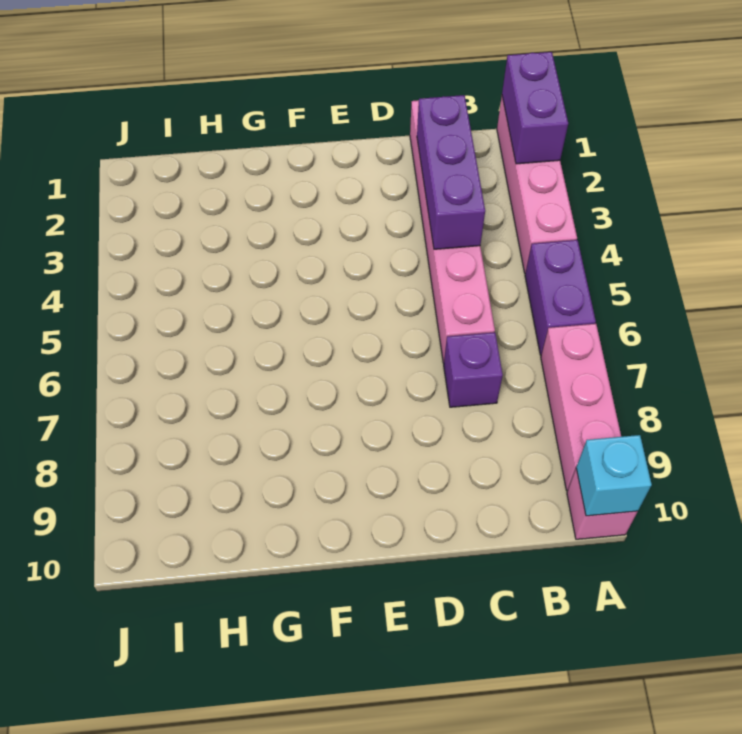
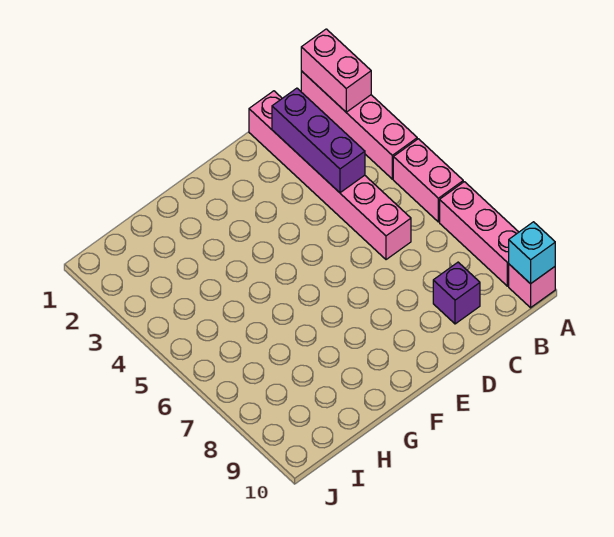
purple brick A1:A2 level 2 -> pink brick A1:A2 level 2
purple brick A5:A6 level 1 -> pink brick A5:A6 level 1
purple brick C7 level 1 -> purple brick C9 level 1

